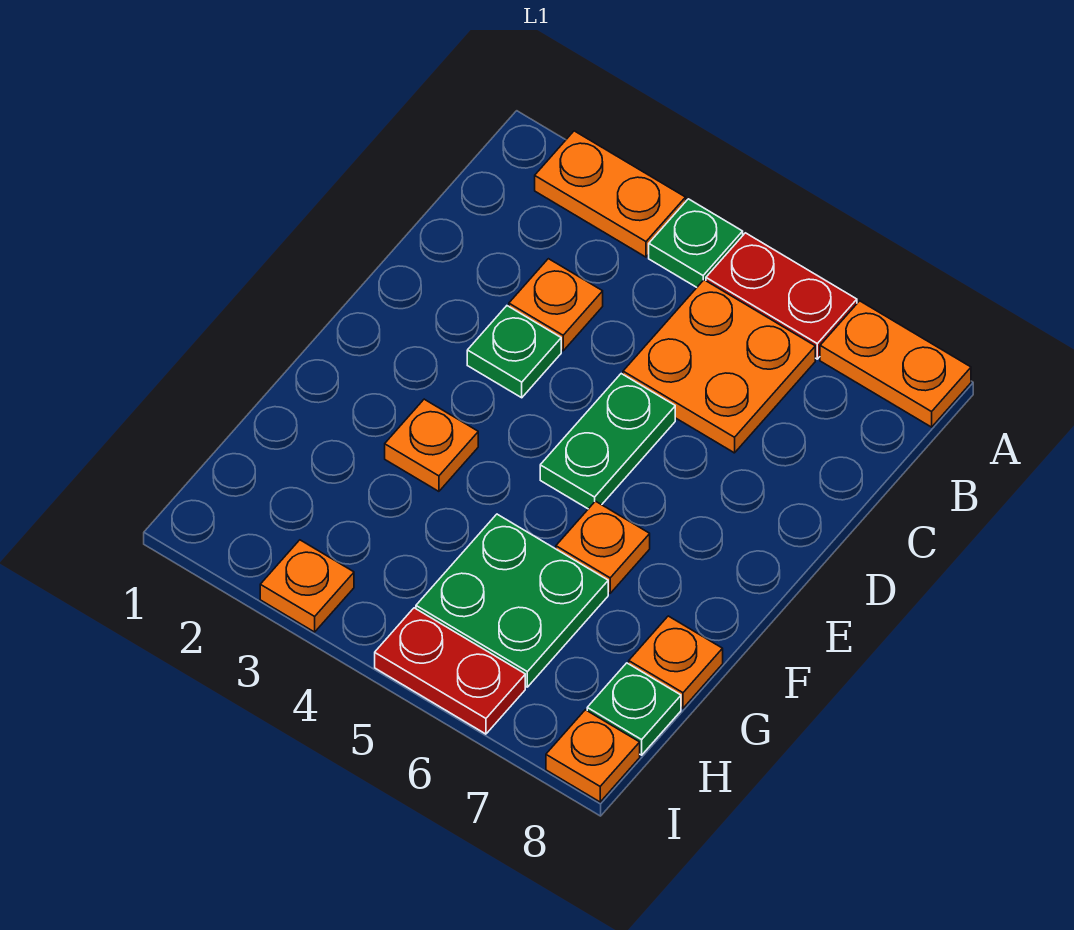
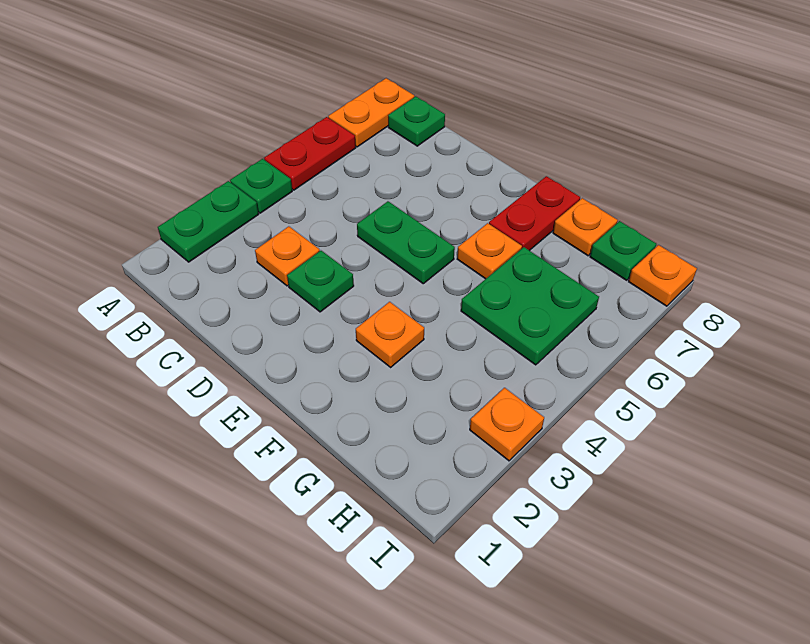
orange plate A2:A3 level 1 -> green plate A2:A3 level 1
orange plate B5:C6 level 1 -> none
none -> green plate B8 level 1
red plate I5:I6 level 1 -> red plate F7:F8 level 1

